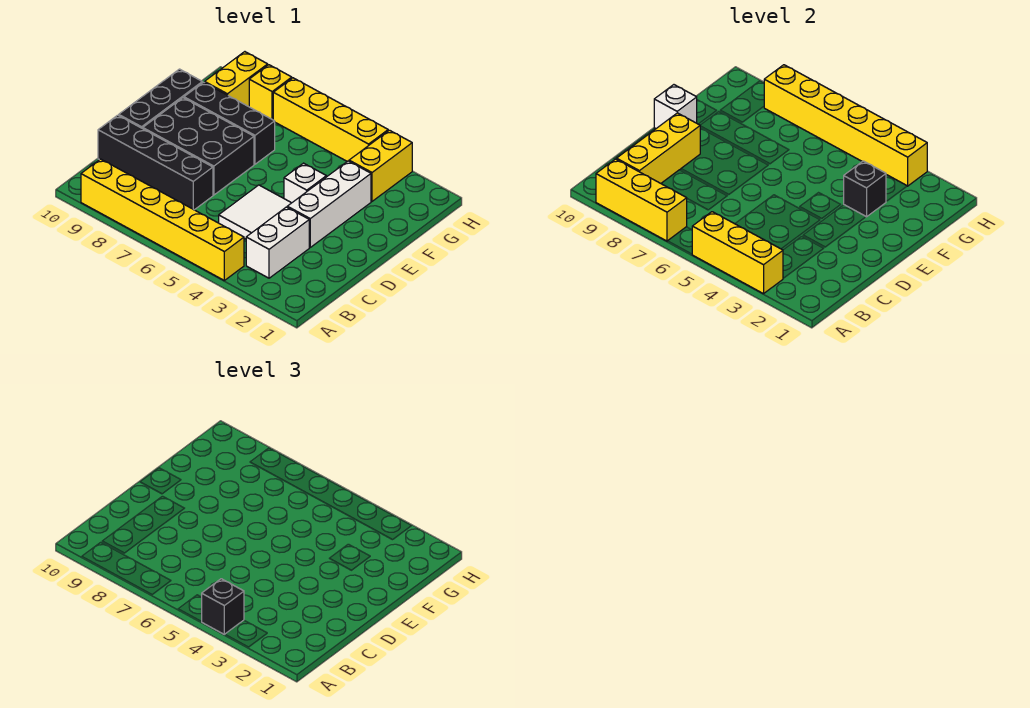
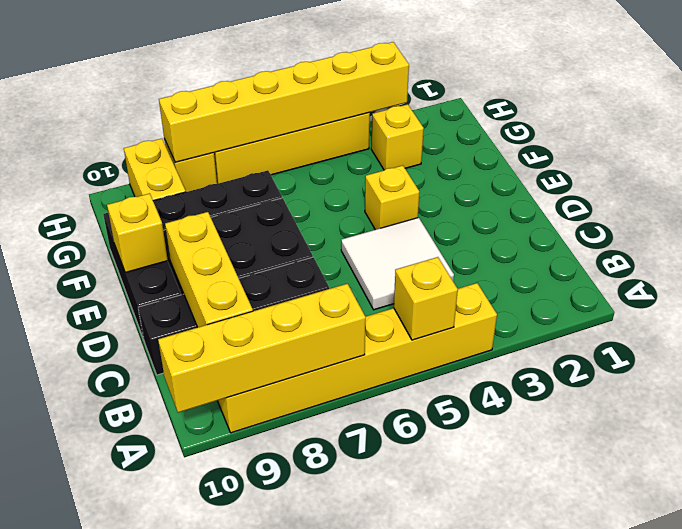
yellow brick A3:A5 level 2 -> yellow brick A5 level 2
black brick A4 level 3 -> none
yellow brick A7:A9 level 2 -> yellow brick A7:A10 level 2
white brick B3:C3 level 1 -> none
white brick D3:F3 level 1 -> none
white brick E4 level 1 -> yellow brick E4 level 1
white brick E10 level 2 -> yellow brick E10 level 2
black brick F3 level 2 -> none
yellow brick G3:H3 level 1 -> yellow brick G3 level 1

